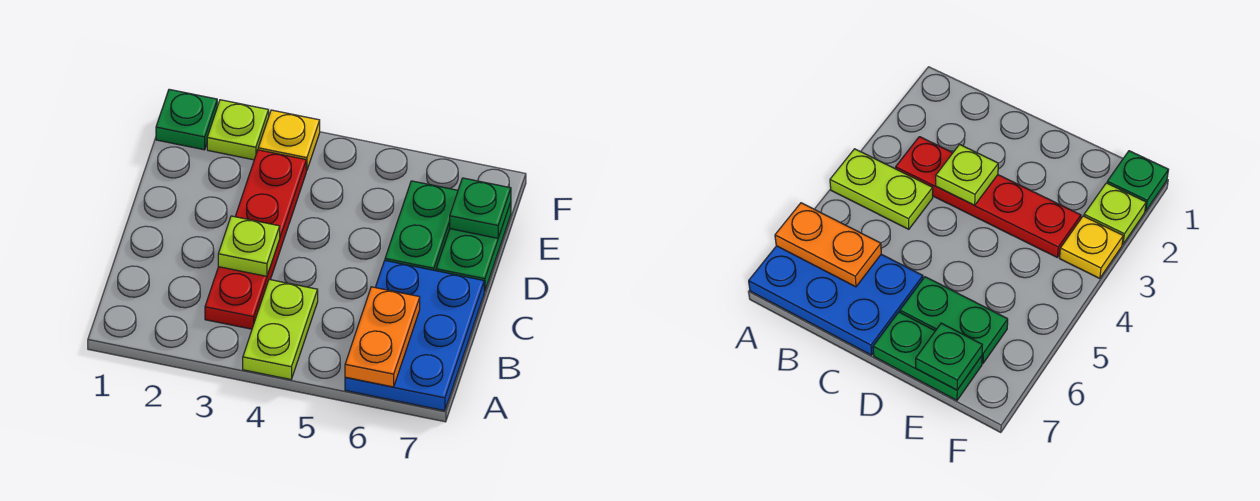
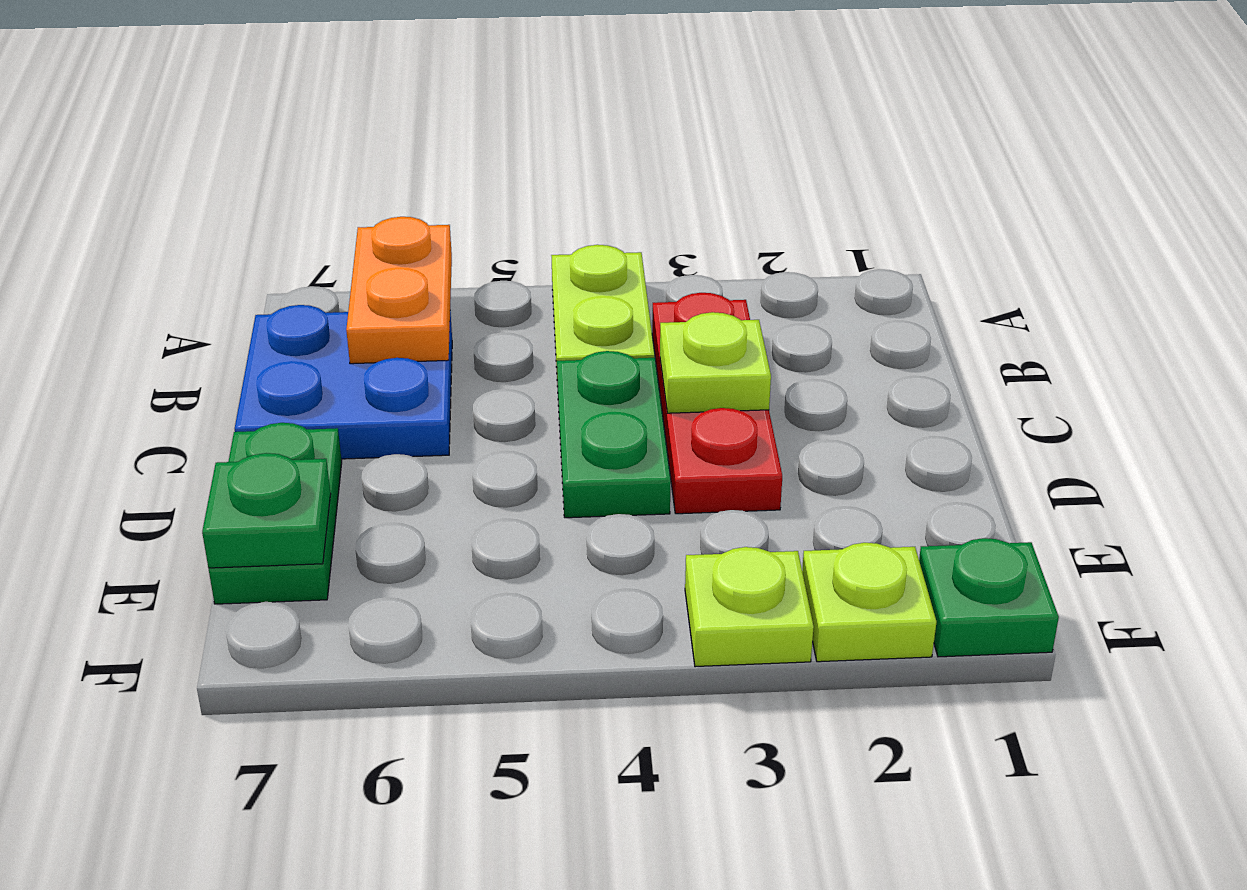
blue plate A6:C7 level 1 -> blue plate B6:C7 level 1
red plate B3:E3 level 1 -> red plate B3:D3 level 1
green plate D6:E6 level 1 -> green plate C4:D4 level 1
yellow plate F3 level 1 -> lime plate F3 level 1

